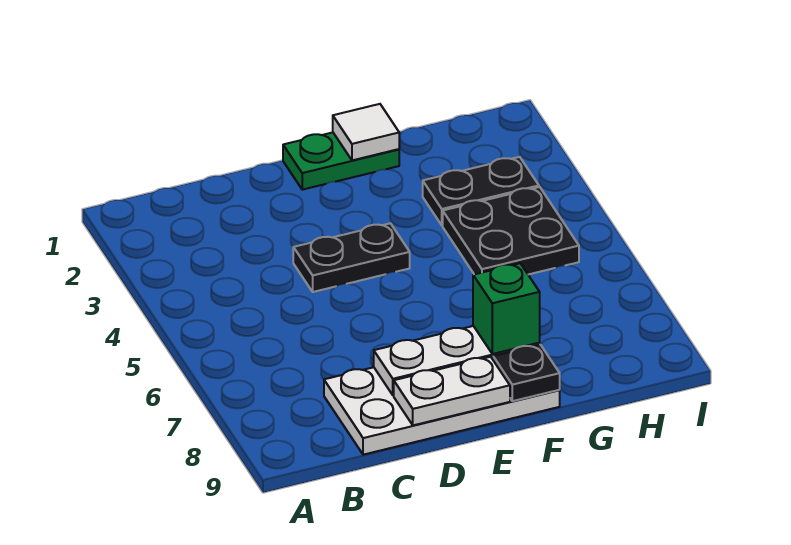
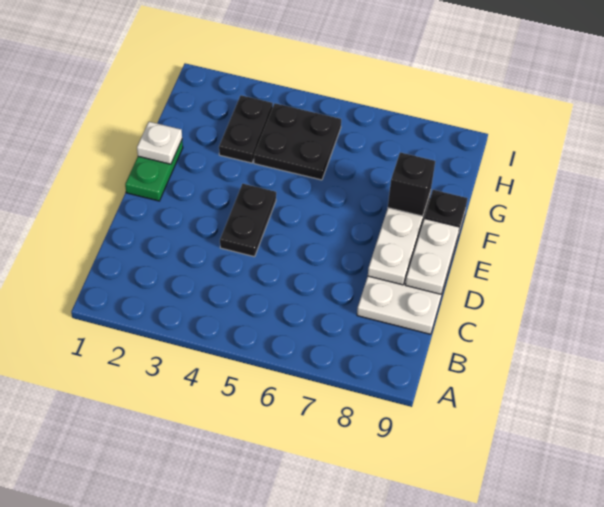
white tile F1 level 2 -> white plate F1 level 2
green brick F8 level 3 -> black brick F8 level 3

